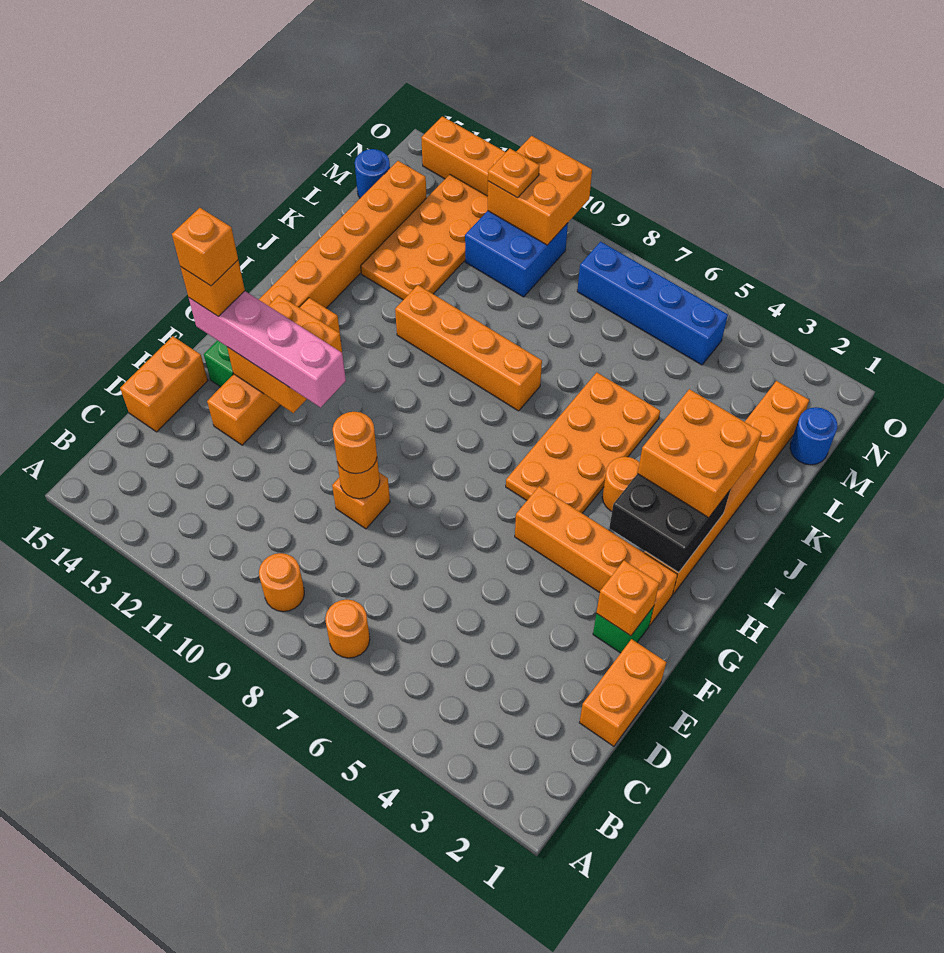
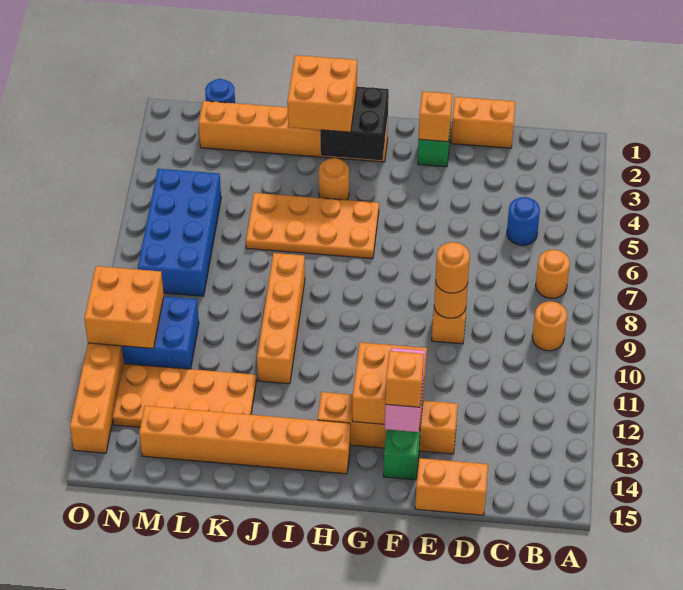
pink brick F11:F14 level 3 -> pink brick F13:F14 level 3
orange brick F14 level 5 -> none
orange brick G2:G5 level 1 -> none
blue round brick M15 level 1 -> blue round brick C5 level 1
blue brick N5:N8 level 1 -> blue brick M5:N8 level 1
orange plate N11 level 3 -> none

